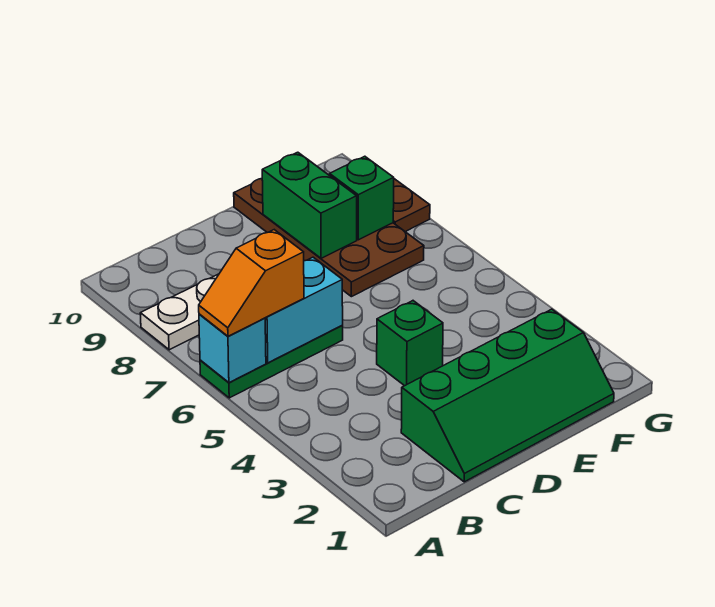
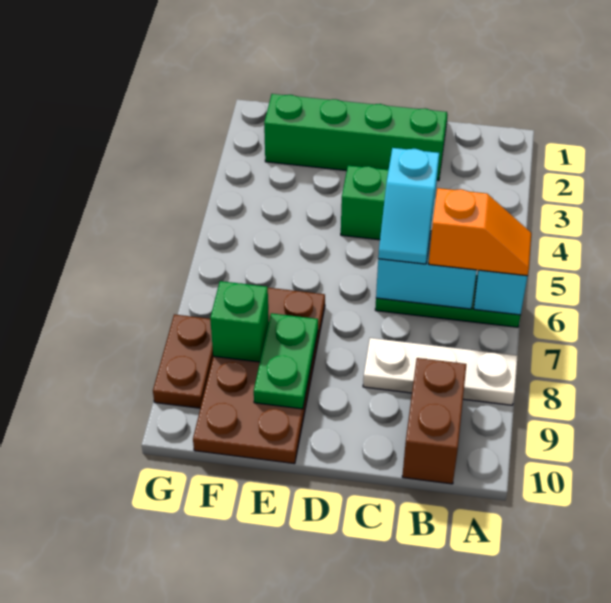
none -> brown brick B9:B10 level 1
none -> cyan slope C5:C6 level 3 top 5
green brick E8:E9 level 2 -> green plate E8:E9 level 2

